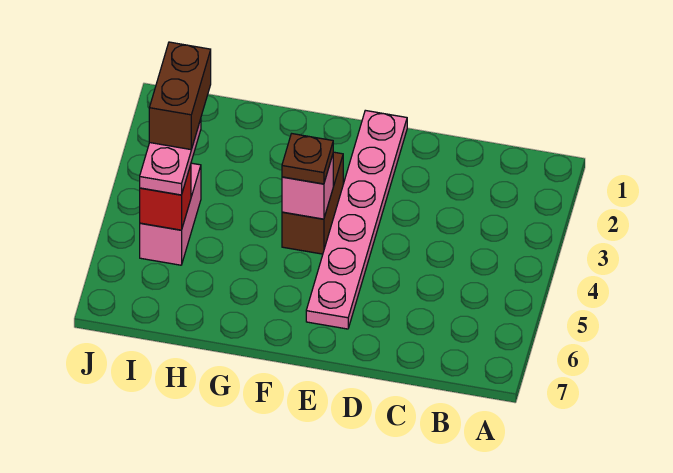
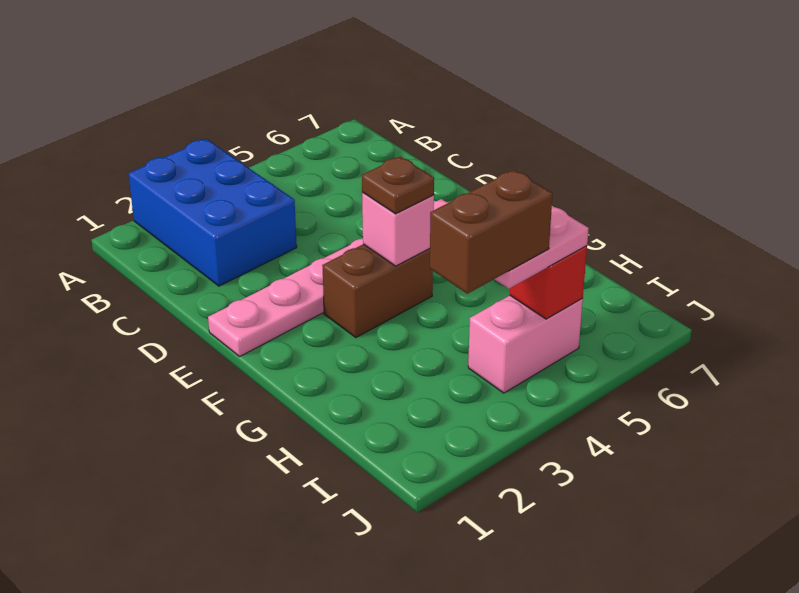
none -> blue brick A2:C3 level 1

